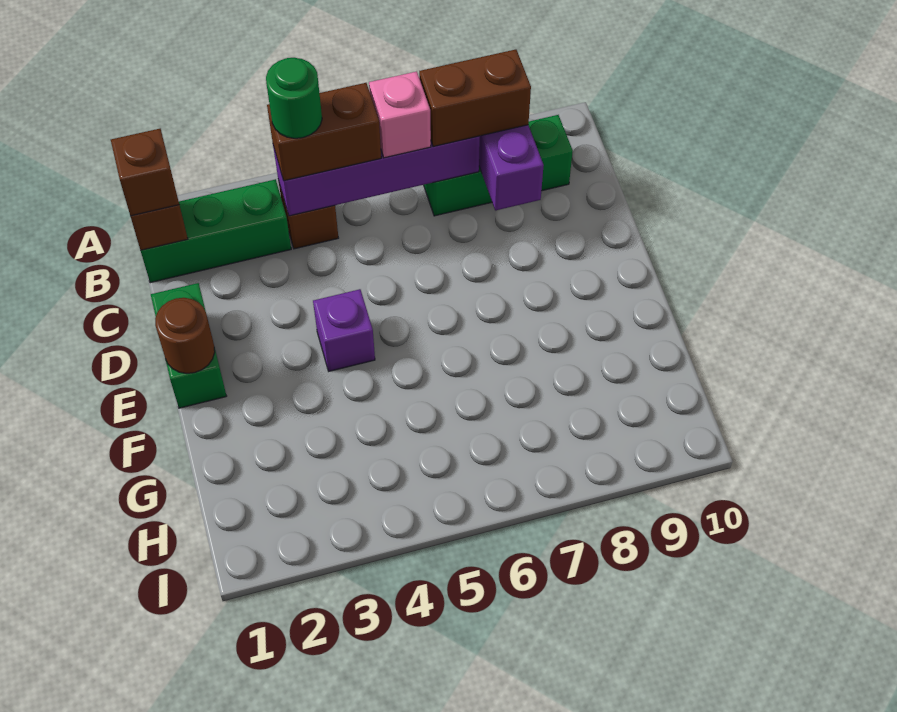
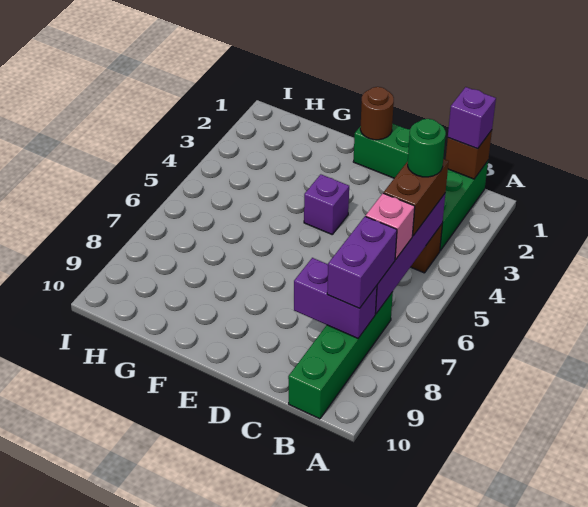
brown brick B1 level 3 -> purple brick B1 level 3
green brick B7:B9 level 1 -> green brick B7:B10 level 1
brown brick B7:B8 level 3 -> purple brick B7:B8 level 3

